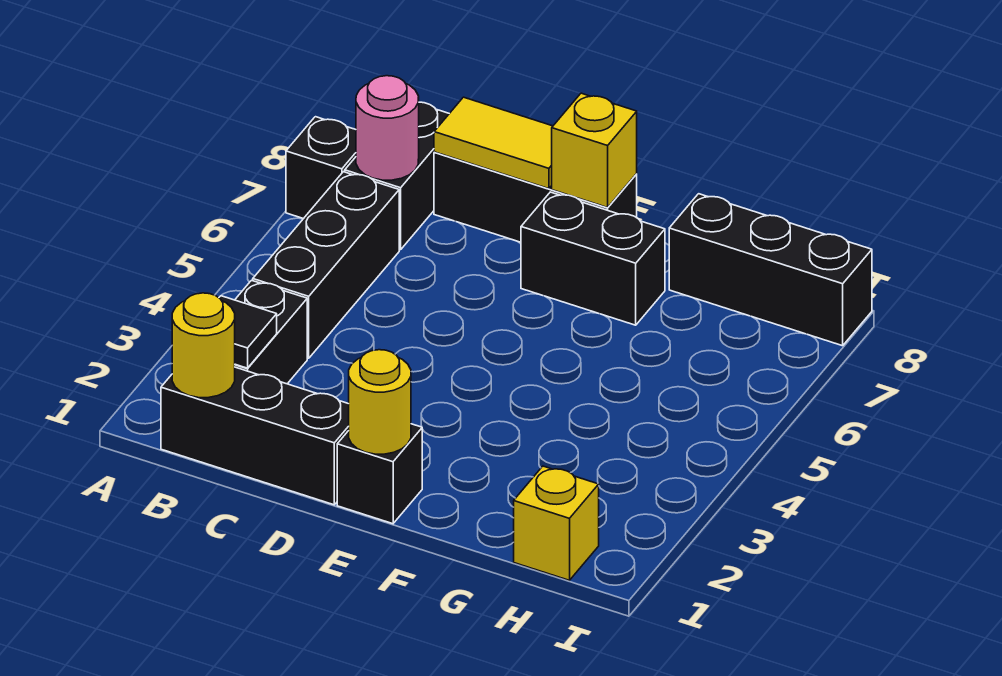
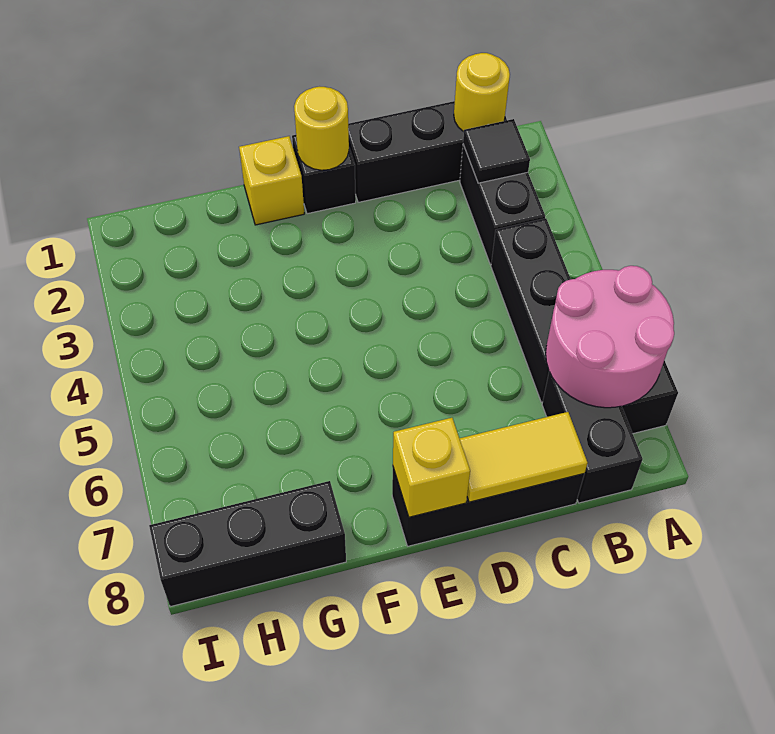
pink round brick B7 level 2 -> pink round brick A6:B7 level 2
black brick E7:F7 level 1 -> none
yellow brick H1 level 1 -> yellow brick F1 level 1

